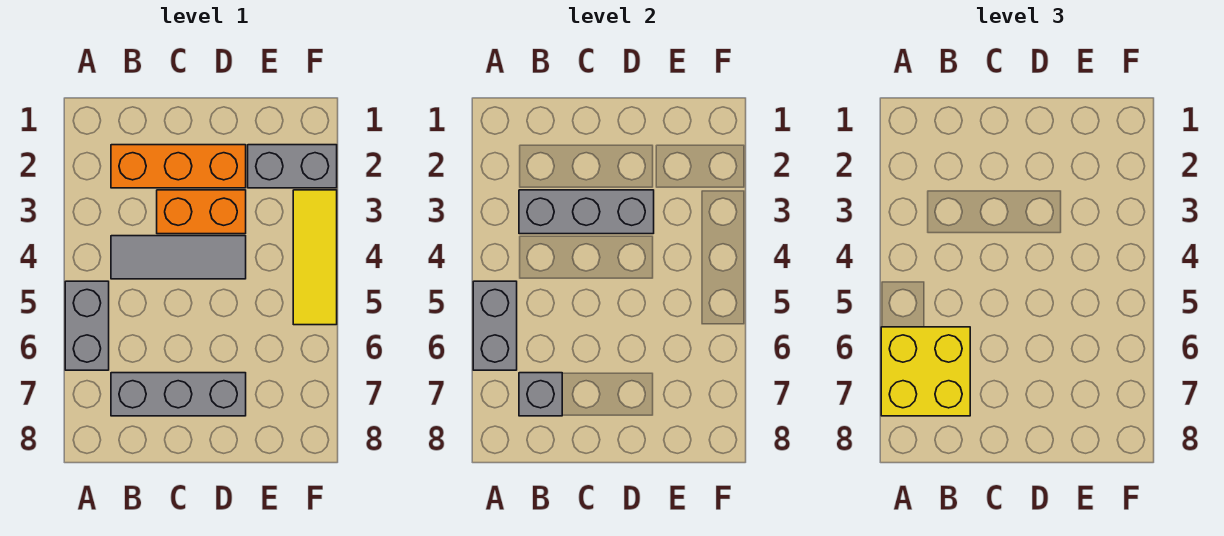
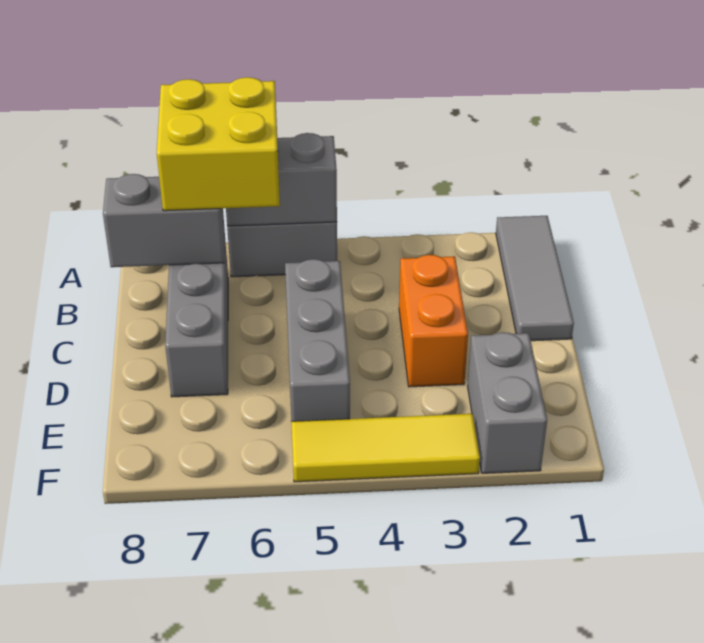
orange brick B2:D2 level 1 -> none
grey brick B3:D3 level 2 -> grey brick C5:E5 level 1
grey tile B4:D4 level 1 -> grey tile A1:C1 level 1
grey brick B7 level 2 -> grey brick B7:B8 level 2

